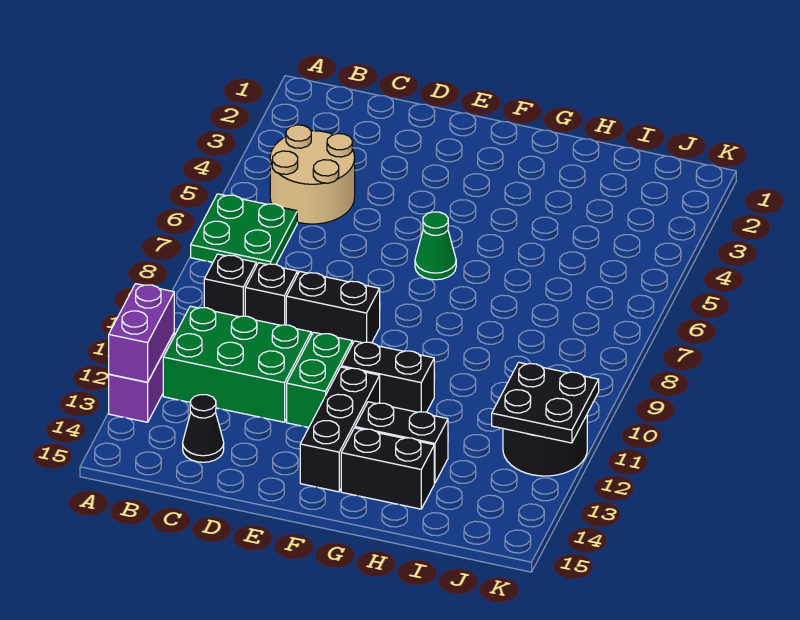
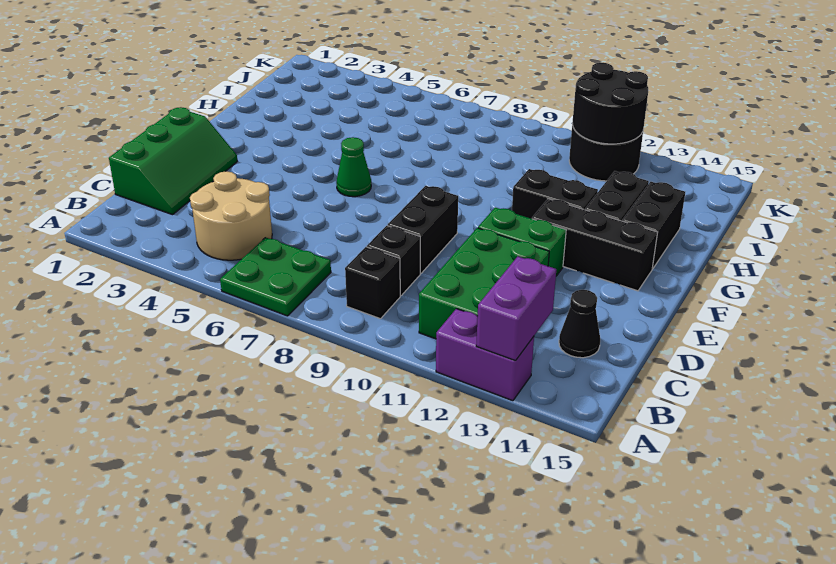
purple brick A12:A13 level 2 -> purple brick A13:B13 level 2
none -> green slope C1:E2 level 1 top 1
black brick F11:G11 level 1 -> black brick G11:G12 level 1
black plate J11:K12 level 2 -> black round brick J11:K12 level 2

